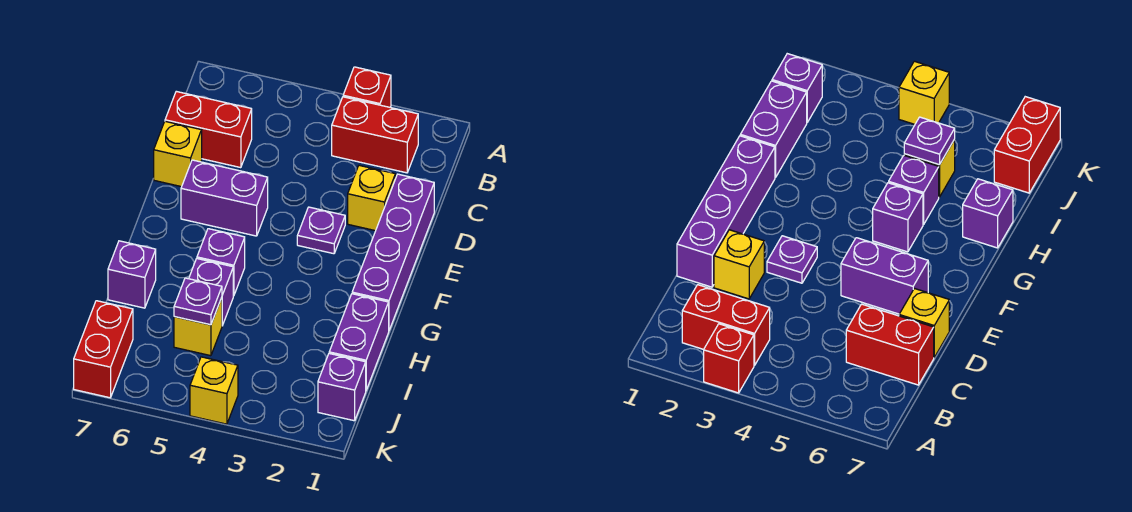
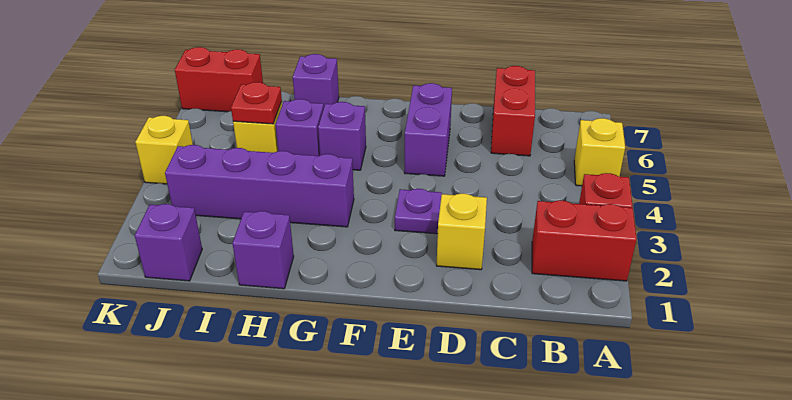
red brick B2:B3 level 1 -> red brick A2:B2 level 1
purple brick D1:G1 level 1 -> purple brick G3:J3 level 1
yellow brick D7 level 1 -> yellow brick A5 level 1
purple brick H1:I1 level 1 -> purple brick H1 level 1
purple plate I5 level 2 -> red plate I5 level 2

